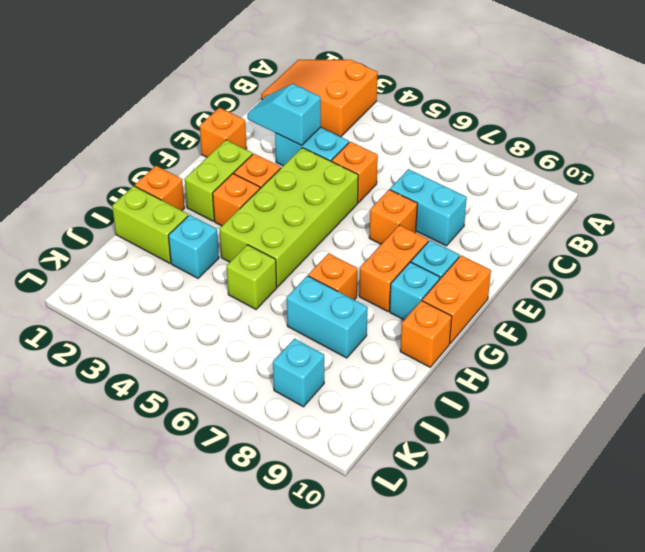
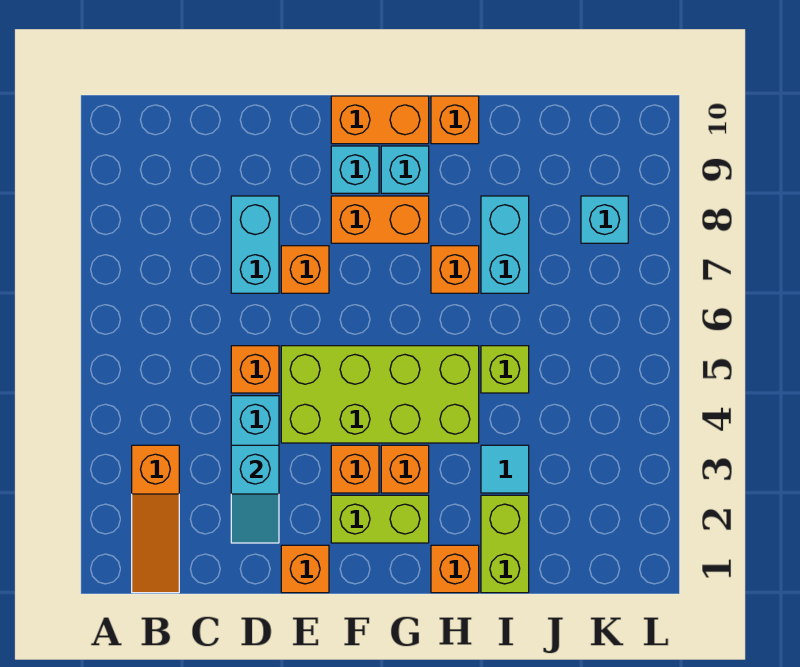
orange slope A1:B3 level 1 top 3 -> orange slope B1:B3 level 1 top 3
cyan brick I3 level 1 -> cyan tile I3 level 1

